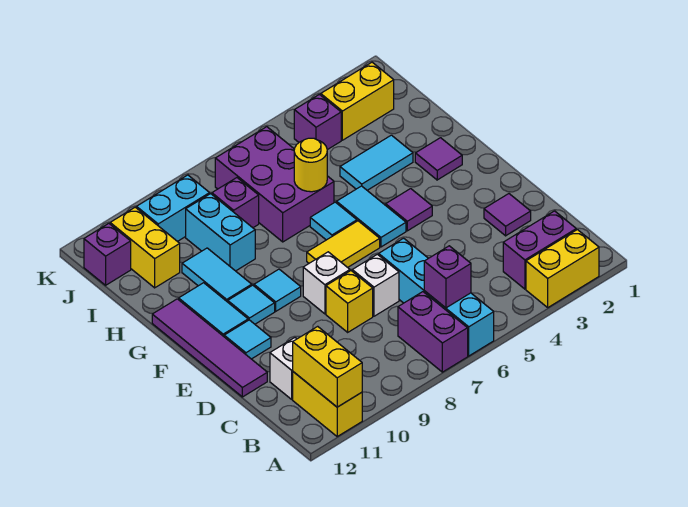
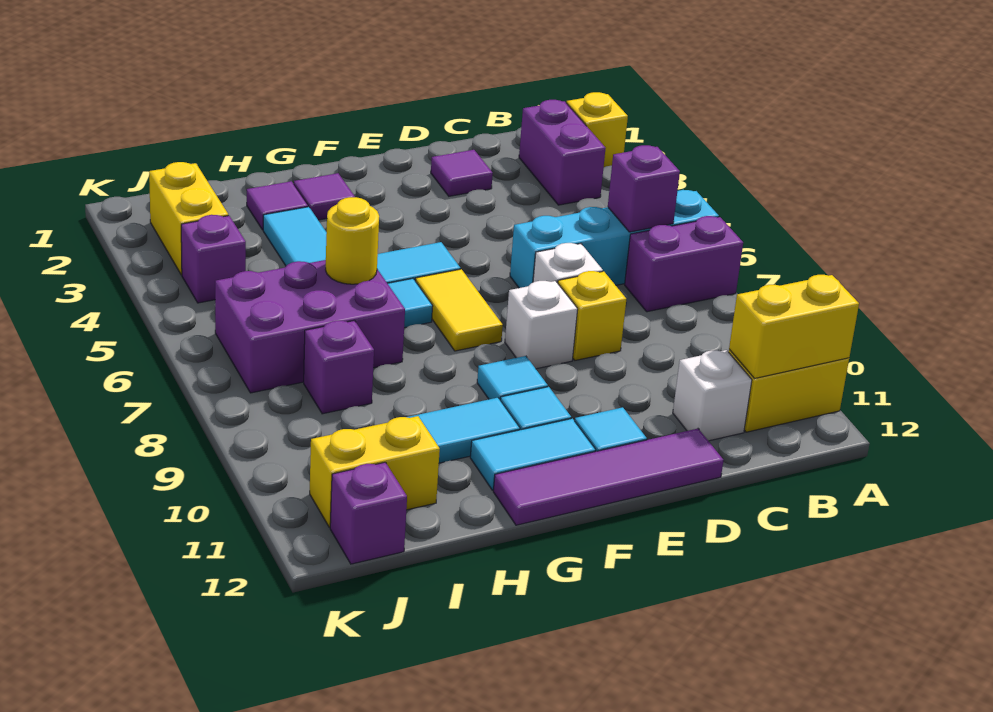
yellow brick A2:A3 level 1 -> yellow brick A2 level 1
purple tile F4 level 1 -> purple tile H2 level 1
cyan brick H9:I9 level 1 -> none
cyan brick J9:J10 level 1 -> none

